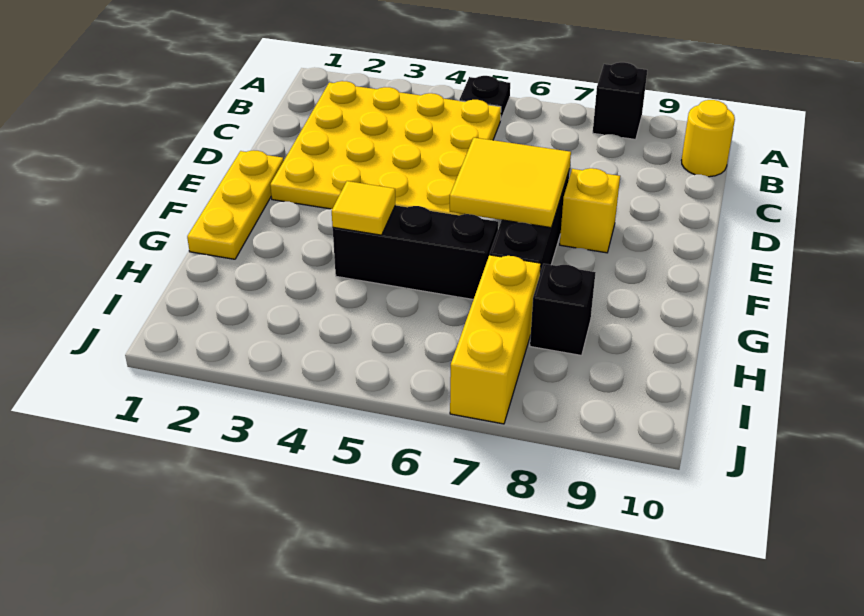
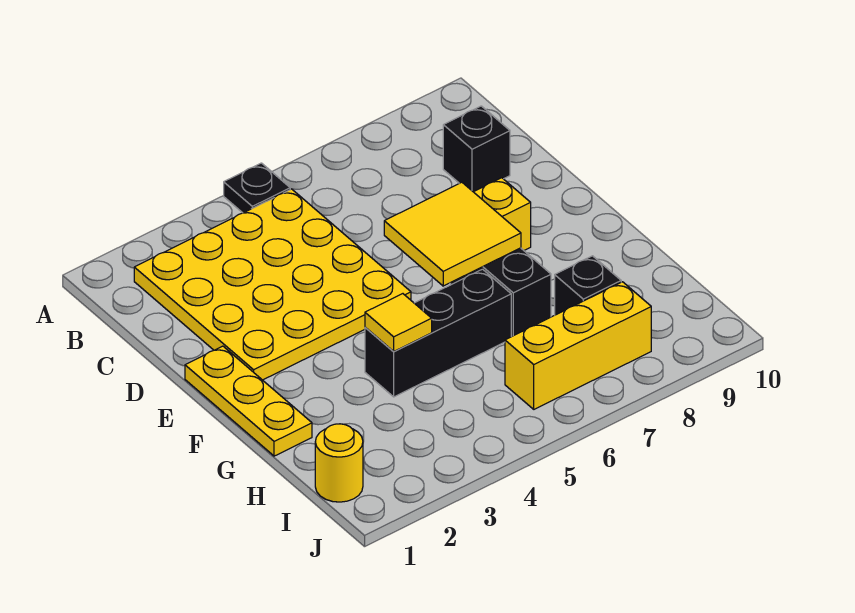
black brick A8 level 1 -> black brick C9 level 1
yellow round brick B10 level 1 -> yellow round brick I1 level 1
yellow brick H7:J7 level 1 -> yellow brick I6:I8 level 1

